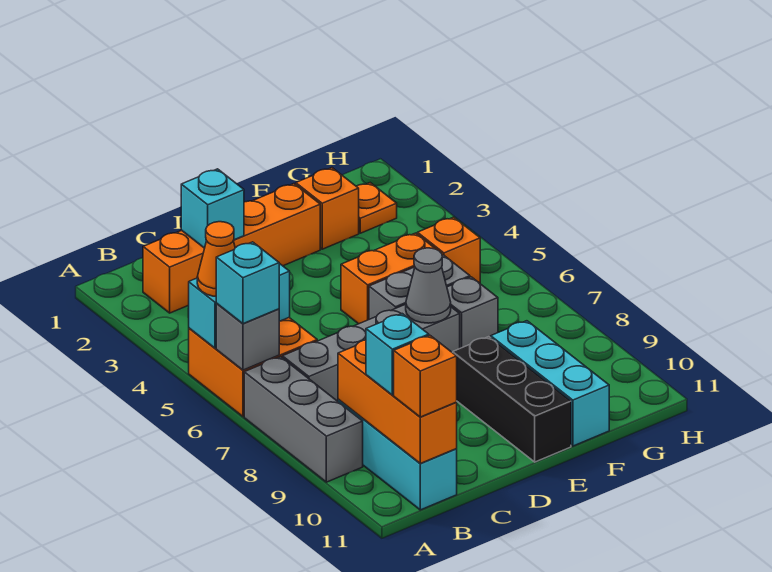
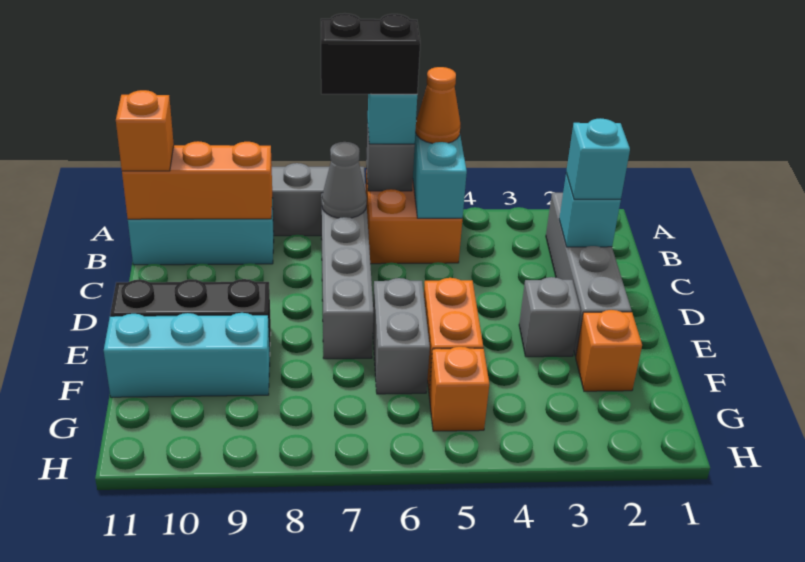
none -> black brick A6:A7 level 4
orange brick B2:E2 level 1 -> grey brick B2:E2 level 1
cyan brick B10 level 3 -> cyan brick C2 level 3
grey cone E7 level 2 -> grey cone B7 level 2
grey brick F7 level 1 -> grey brick E3 level 1
orange plate G2 level 1 -> none

